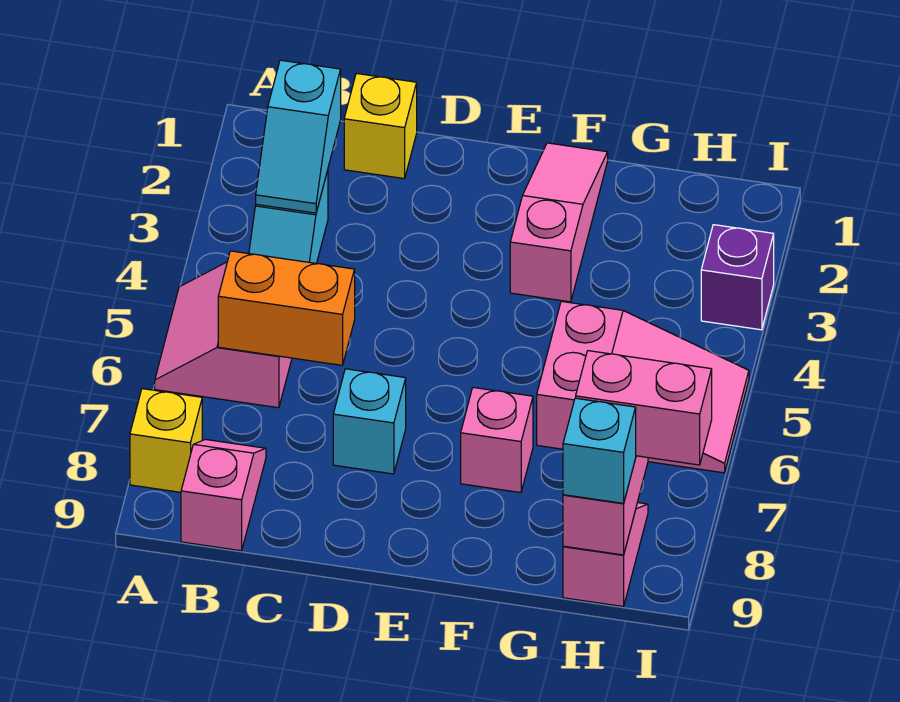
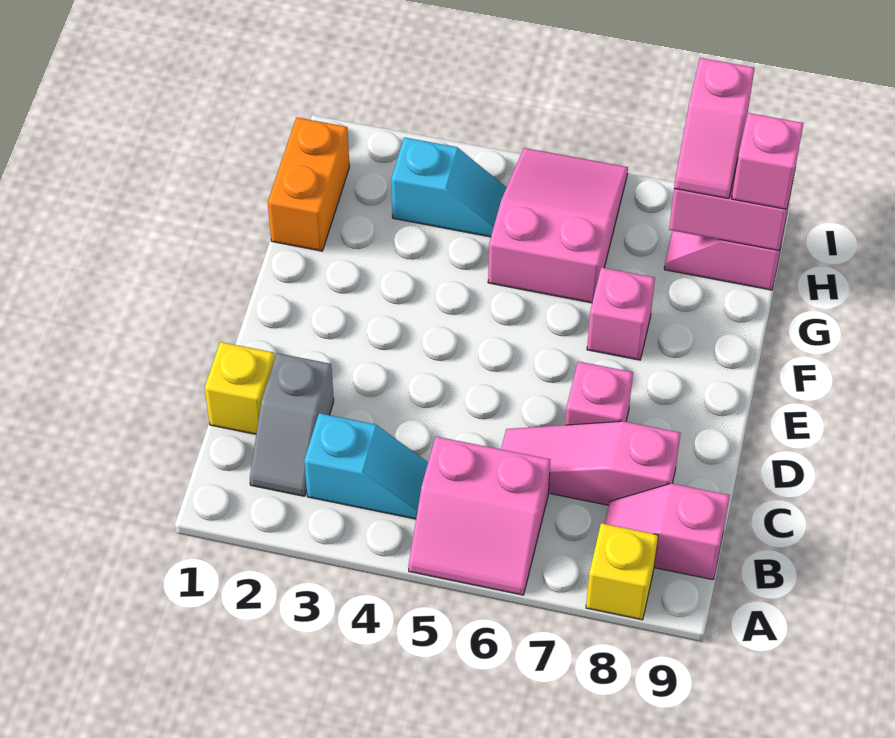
none -> grey slope B2:C2 level 1 top C
cyan slope B2:B3 level 2 top 2 -> cyan slope H3:H4 level 1 top 3
orange brick B6:C6 level 2 -> orange brick G1:H1 level 1
cyan brick D7 level 1 -> pink brick D7 level 1
pink slope F1:F3 level 1 top 3 -> pink slope C6:C8 level 1 top 8
pink brick H8:I8 level 3 -> pink slope H8:I8 level 3 top I
cyan brick H9 level 3 -> pink brick H9 level 3
purple brick I3 level 1 -> none

